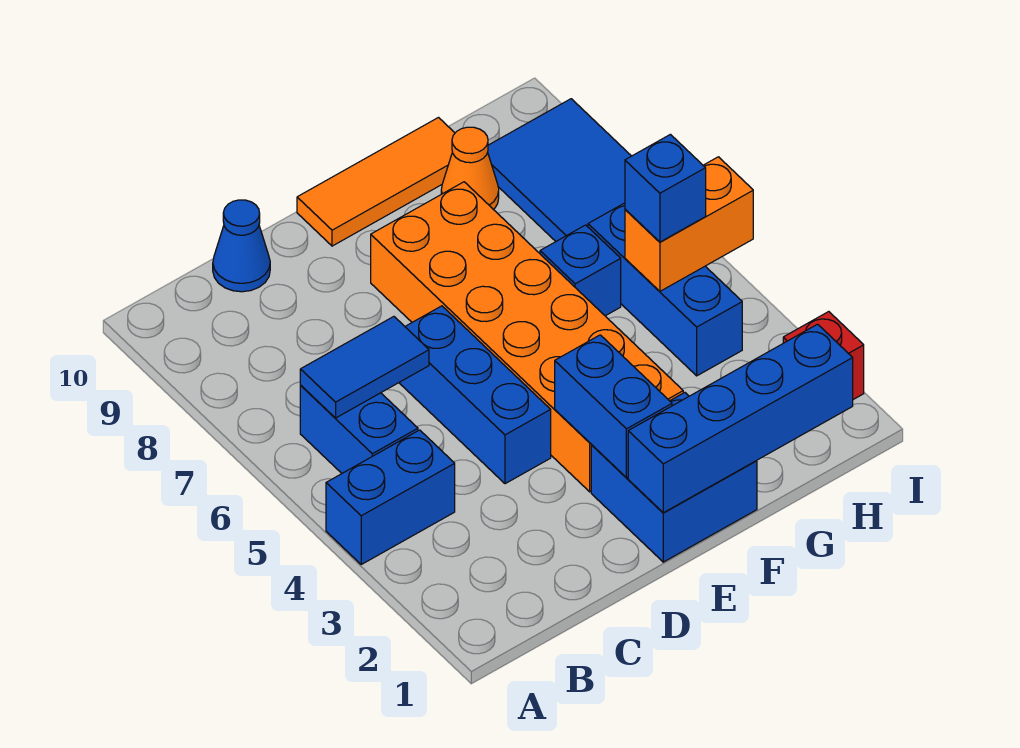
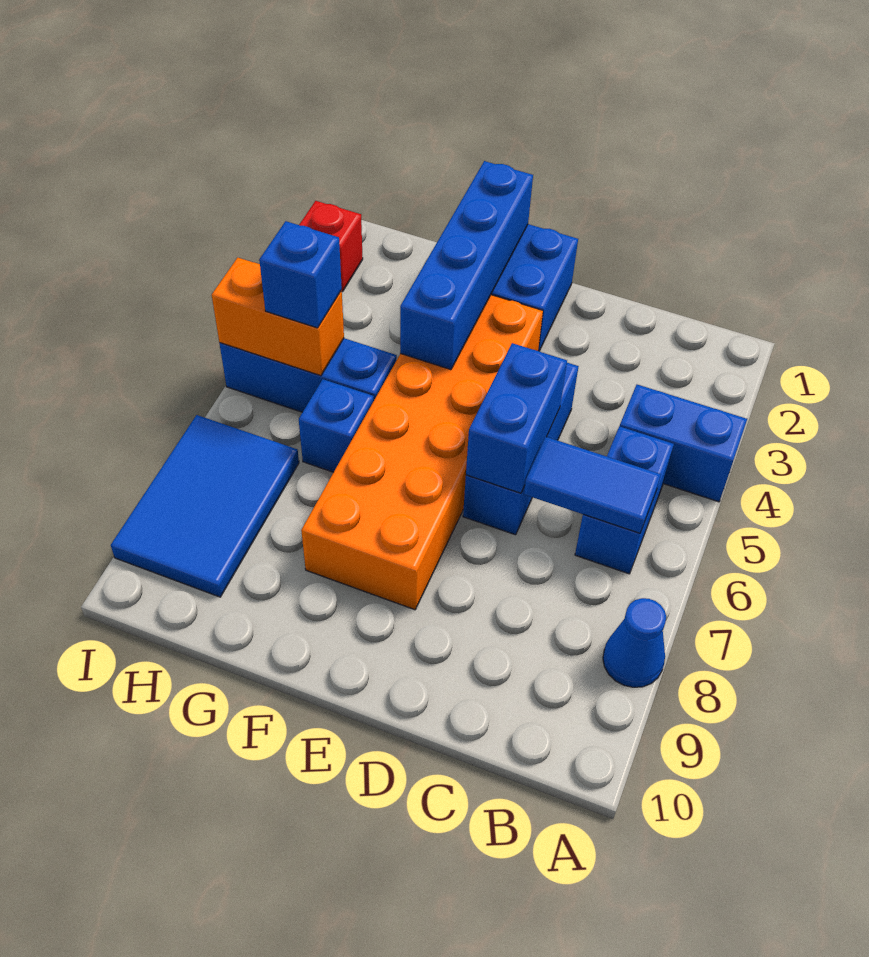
blue cone C10 level 1 -> blue cone A8 level 1
blue brick E1:H1 level 2 -> blue brick F1:F4 level 2
blue brick E2:E3 level 2 -> blue brick D5:D6 level 2
orange tile E10:G10 level 1 -> none
orange cone G9 level 1 -> none
blue brick H4:H6 level 1 -> blue brick G5:I5 level 1

